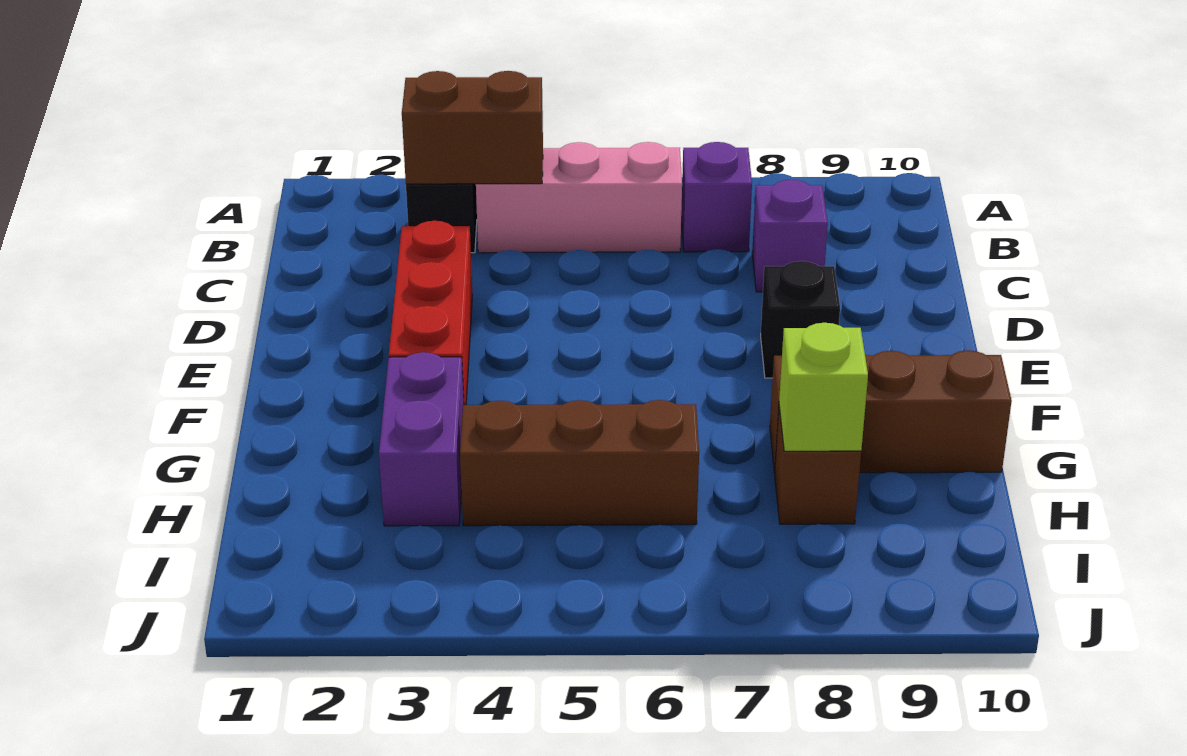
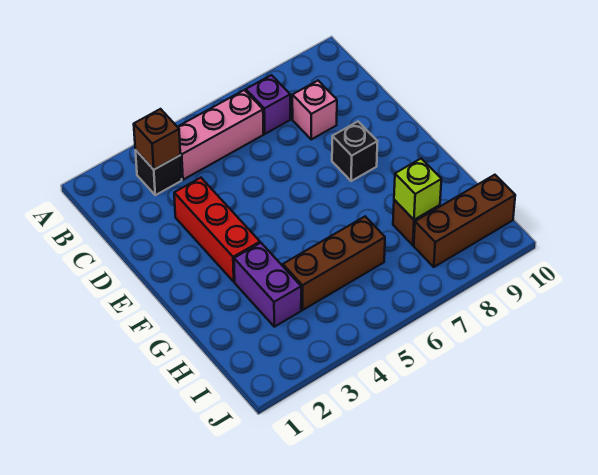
brown brick B3:B4 level 2 -> brown brick B3 level 2
purple brick C8 level 1 -> pink brick C8 level 1
brown brick G8:G10 level 1 -> brown brick I8:I10 level 1

